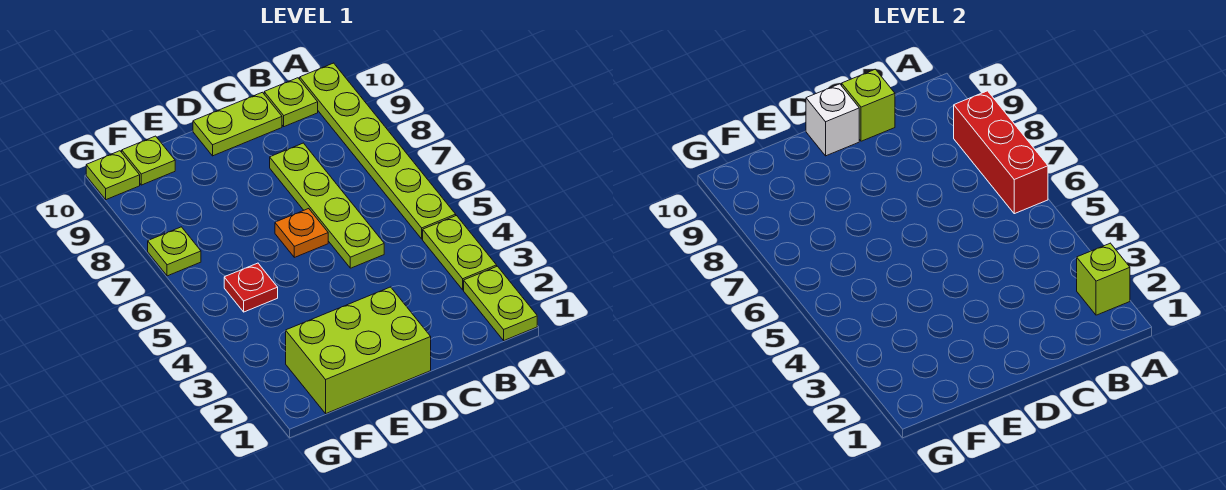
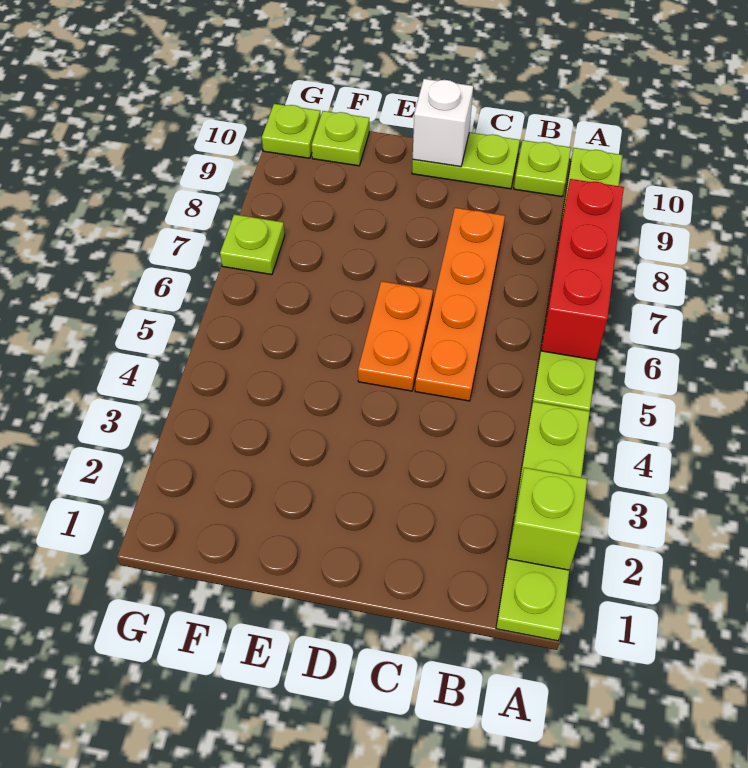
lime plate C5:C8 level 1 -> orange plate C5:C8 level 1
lime brick C10 level 2 -> none
lime brick D1:F2 level 1 -> none
orange plate D6 level 1 -> orange plate D5:D6 level 1
red plate F5 level 1 -> none

